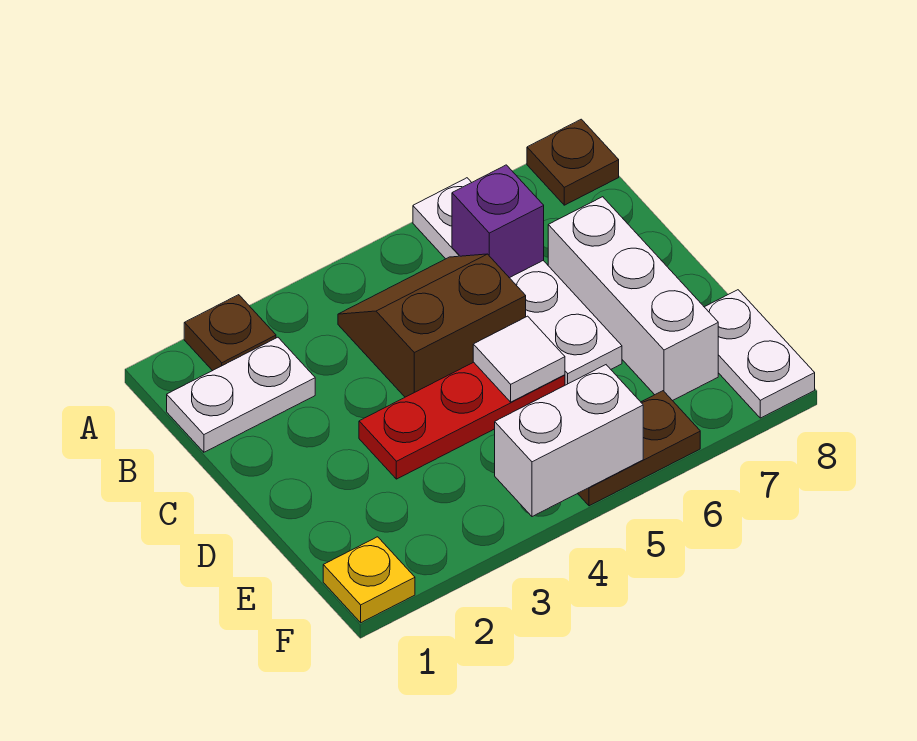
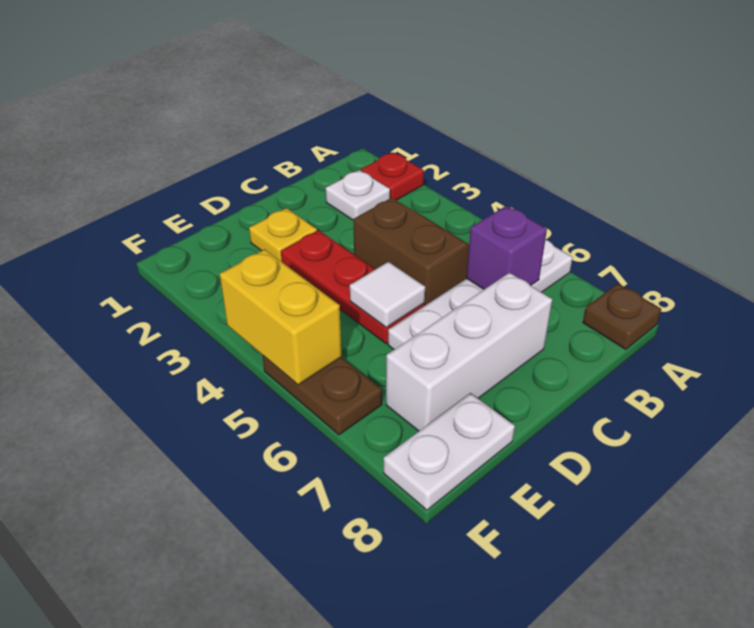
brown plate A2 level 1 -> red plate A2 level 1
white plate B1:B2 level 1 -> white plate B2 level 1
yellow plate F1 level 1 -> yellow plate D2 level 1
white brick F4:F5 level 2 -> yellow brick F4:F5 level 2

